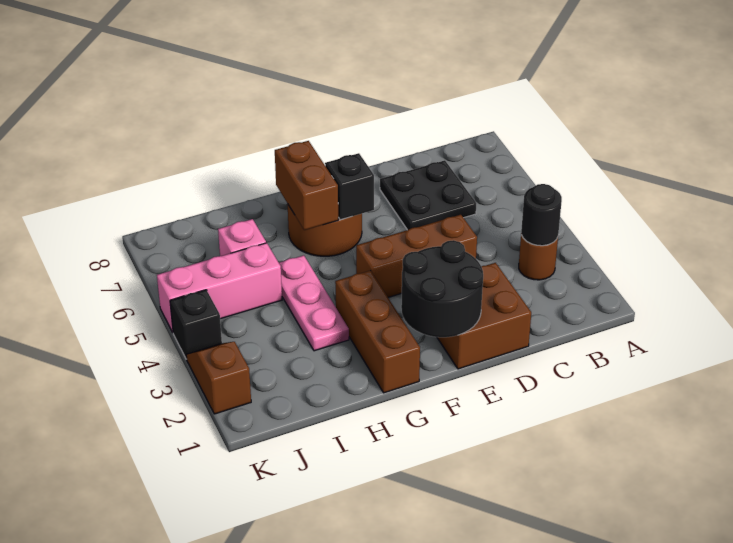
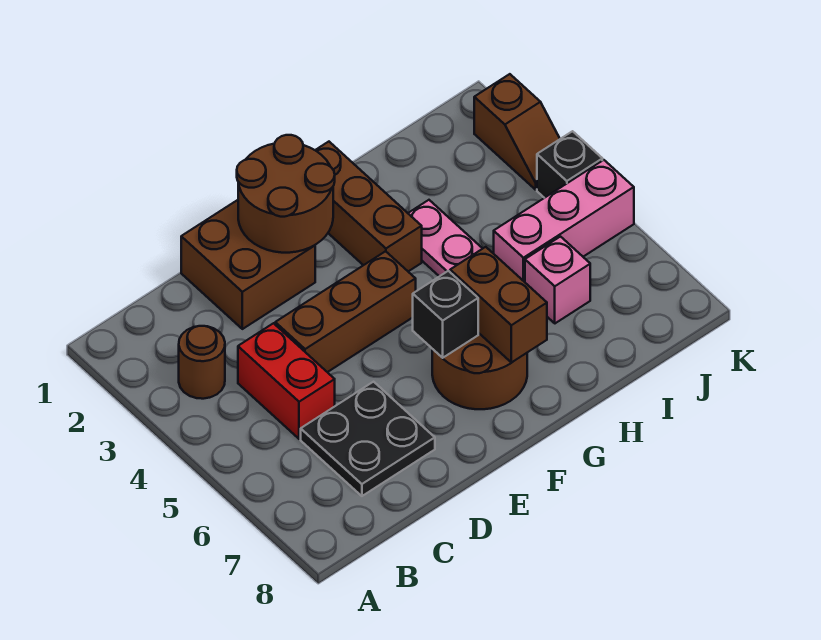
black round brick B3 level 2 -> none
none -> red brick C4:C5 level 1
black round brick E1:F2 level 2 -> brown round brick E1:F2 level 2

